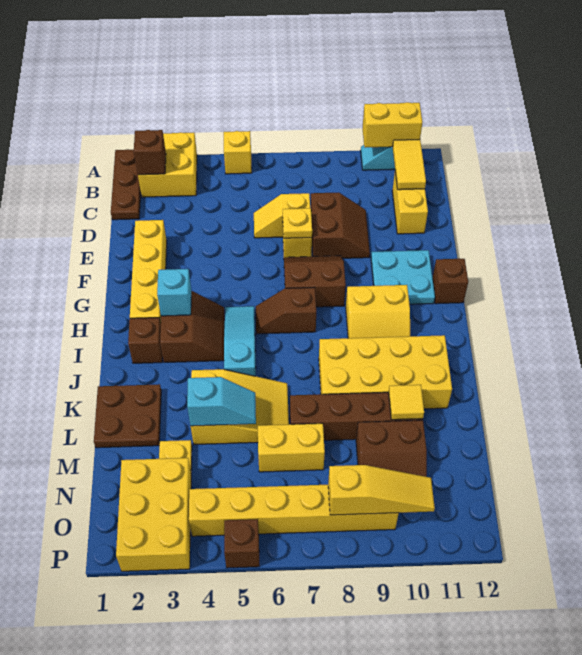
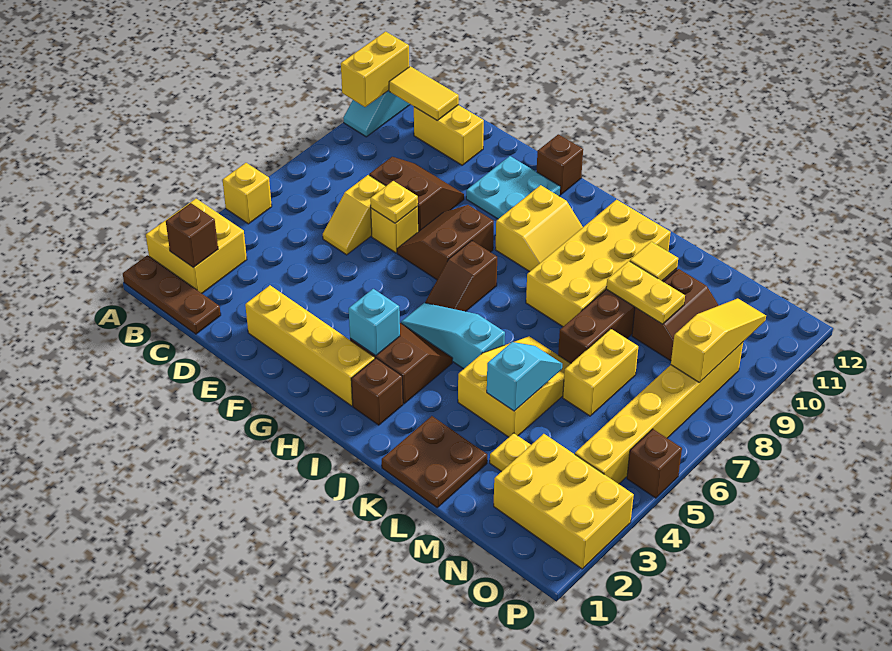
none -> yellow plate L9:M9 level 2

